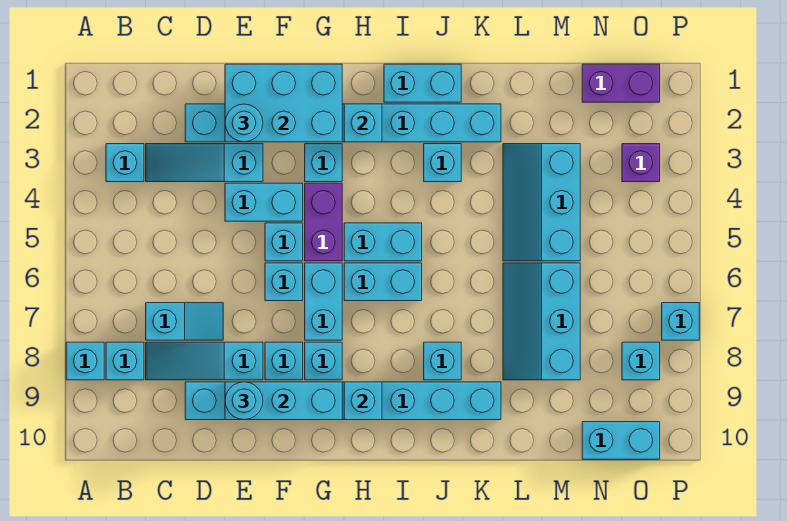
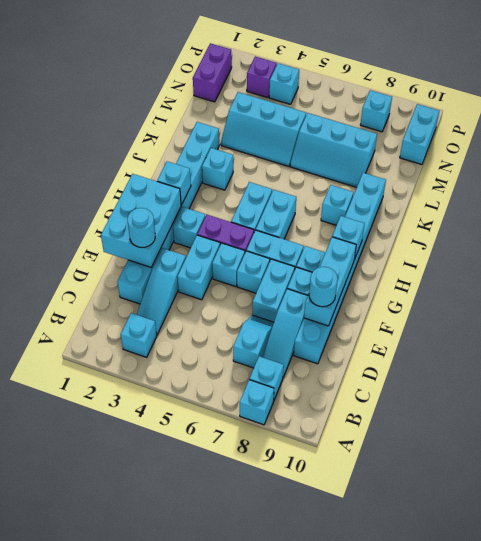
cyan brick I1:J1 level 1 -> cyan brick E7:F7 level 1
cyan brick P7 level 1 -> cyan brick O4 level 1

